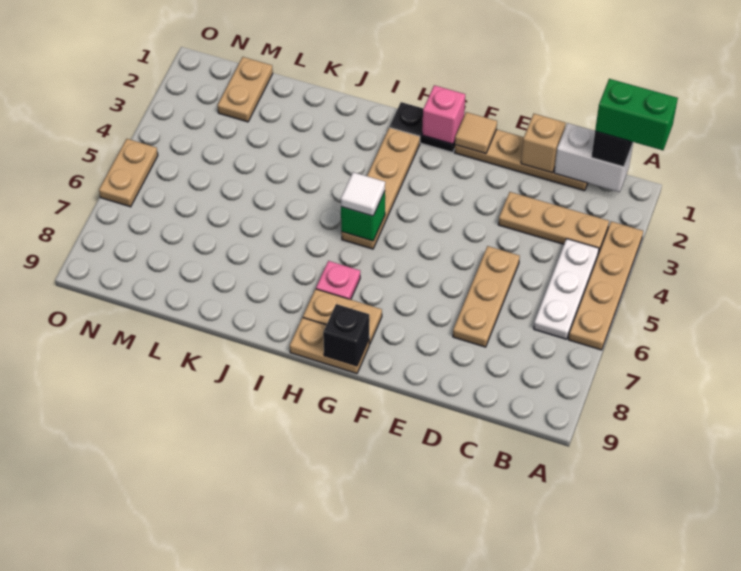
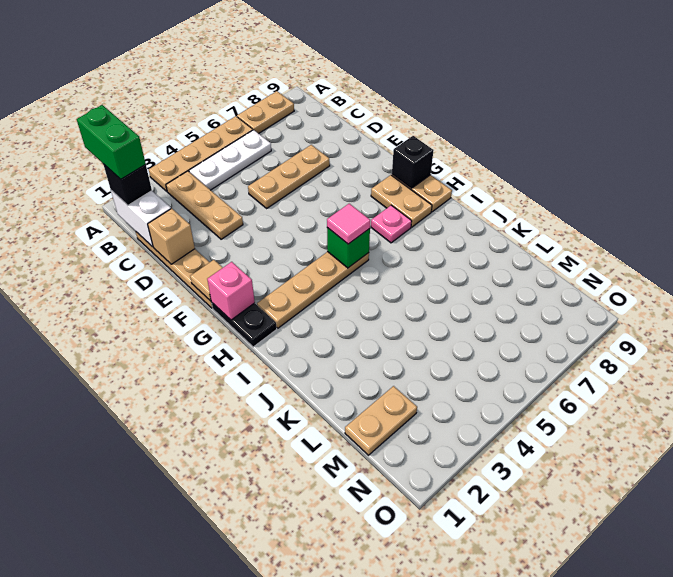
white tile H5 level 3 -> pink tile H5 level 3
tan plate O5:O6 level 1 -> tan plate A7:A8 level 1

